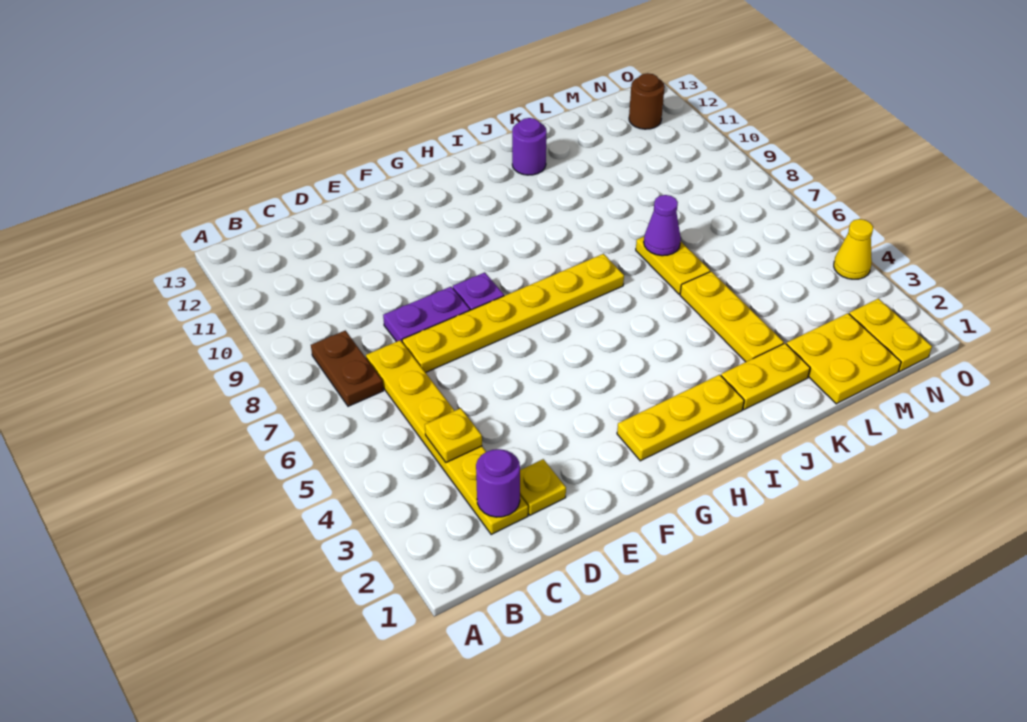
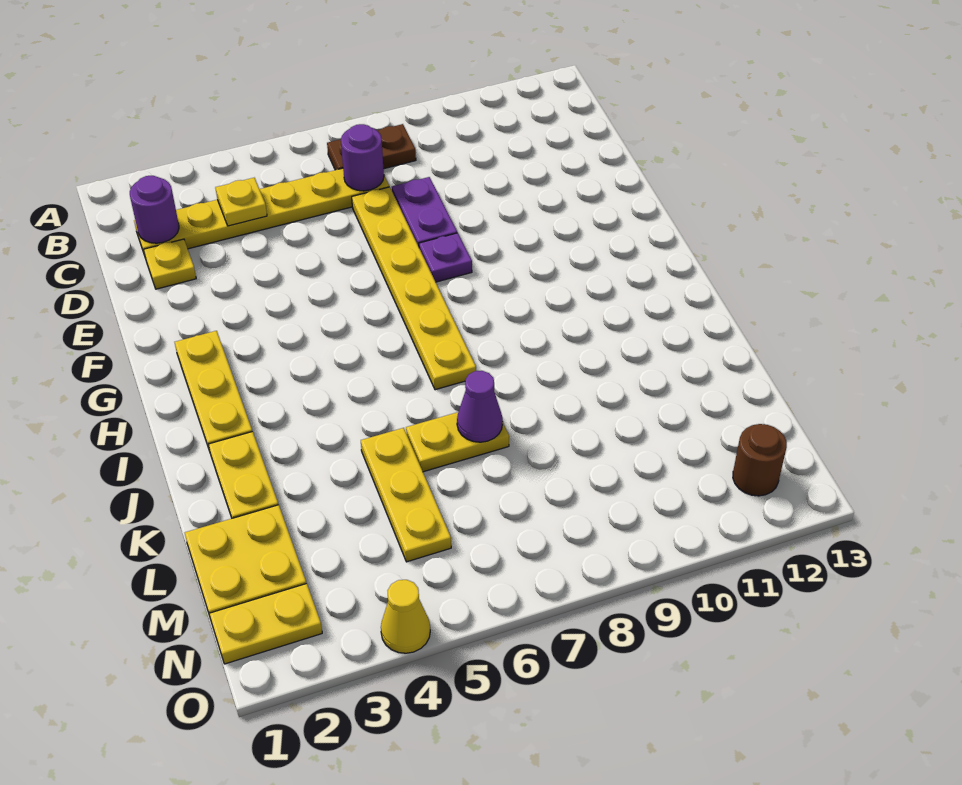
purple round brick J12 level 1 -> purple round brick C7 level 2
yellow plate K3:K5 level 1 -> yellow plate K5:M5 level 1

